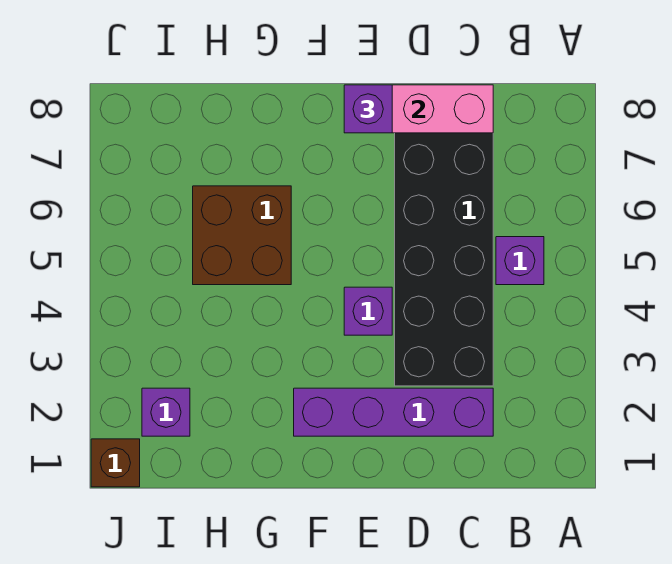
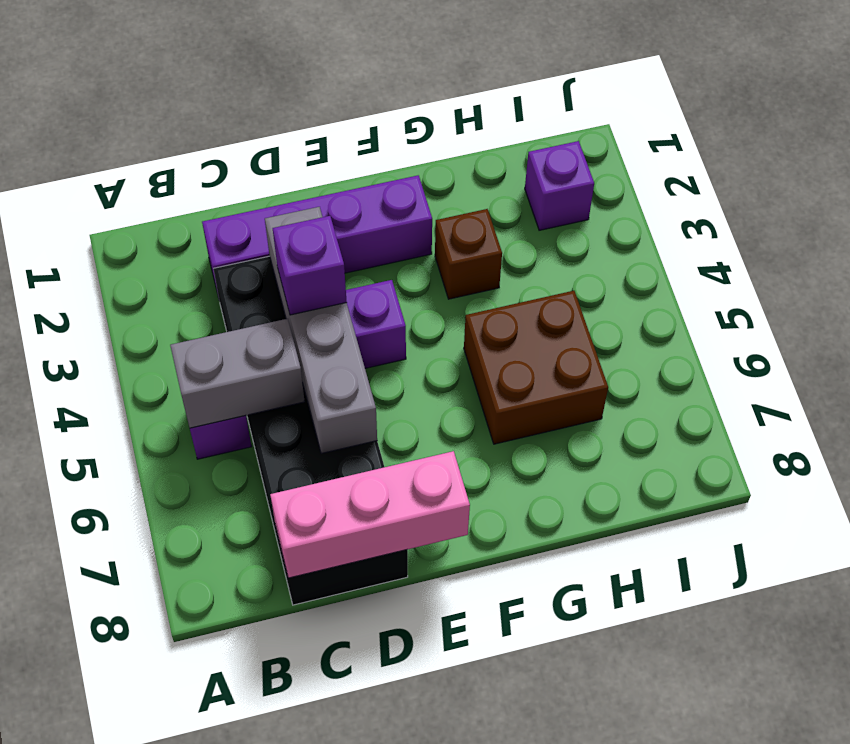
none -> grey brick B5:C5 level 2
none -> grey brick D3:D6 level 2
purple brick E8 level 3 -> purple brick D4 level 3
brown brick J1 level 1 -> brown brick G3 level 1

